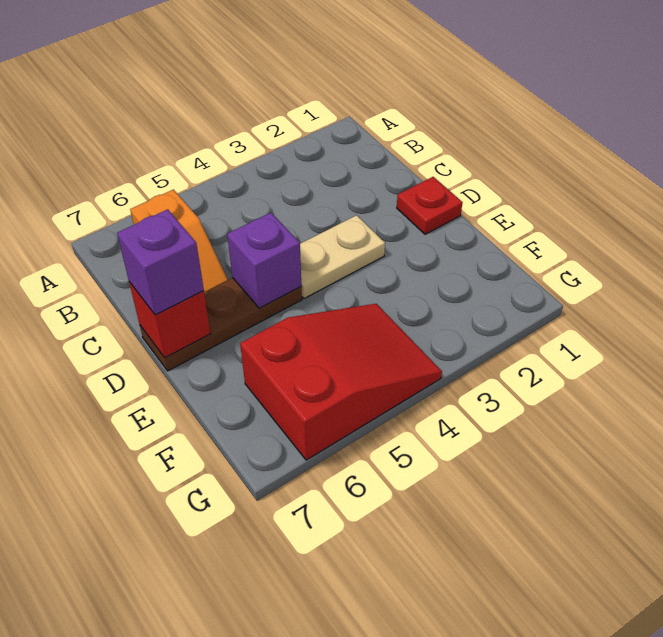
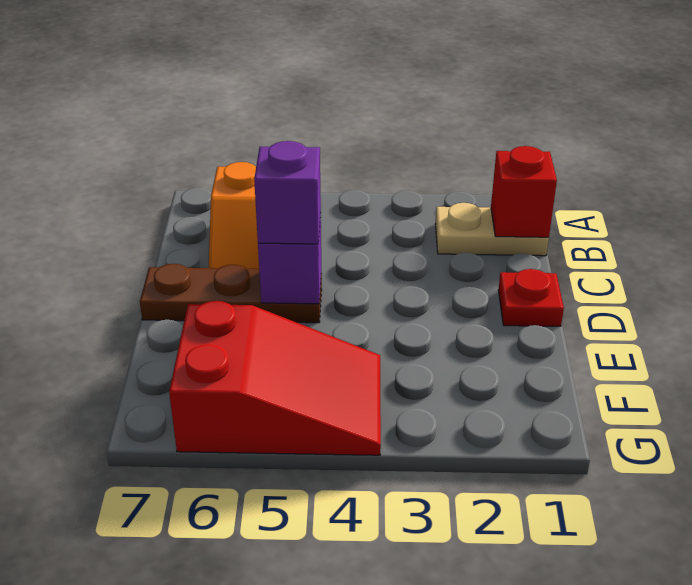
tan plate D3:D4 level 1 -> tan plate B1:B2 level 1
red brick D7 level 2 -> red brick B1 level 2
purple brick D7 level 3 -> purple brick D5 level 3

